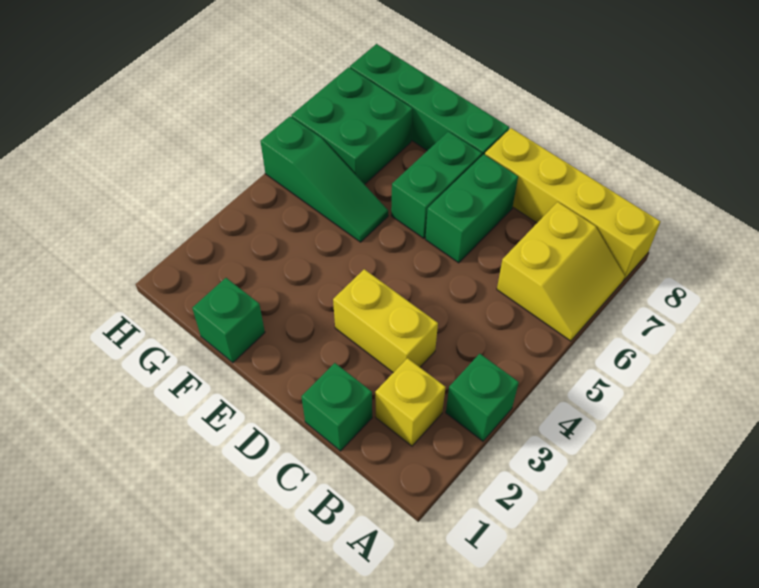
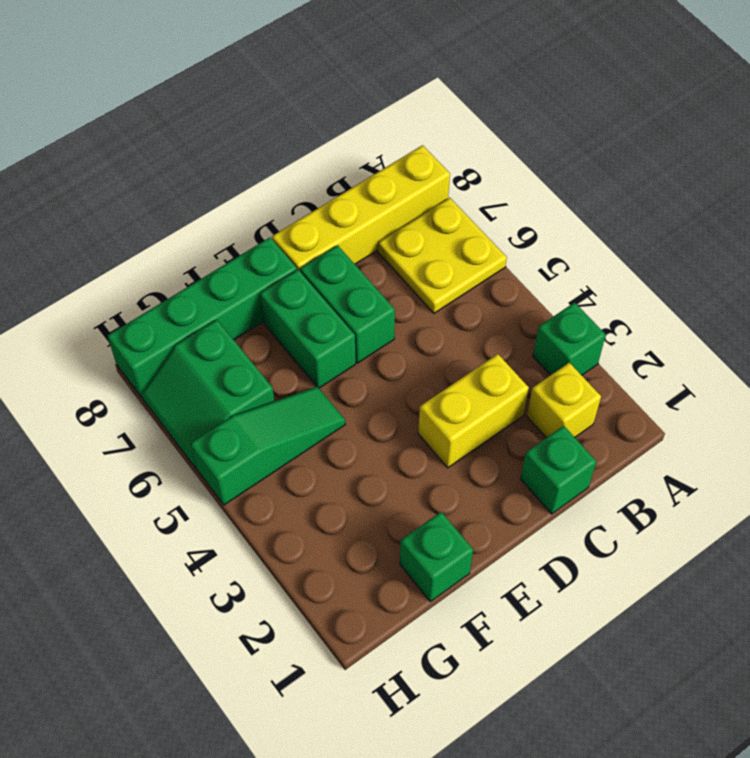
yellow slope A6:B7 level 1 top B -> yellow plate A6:B7 level 1
green brick G6:H7 level 1 -> green slope G6:H7 level 1 top G

